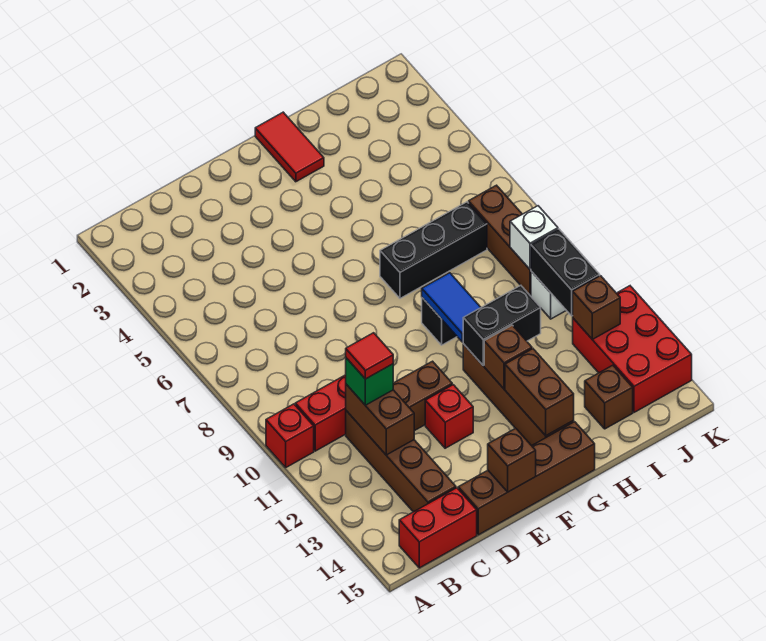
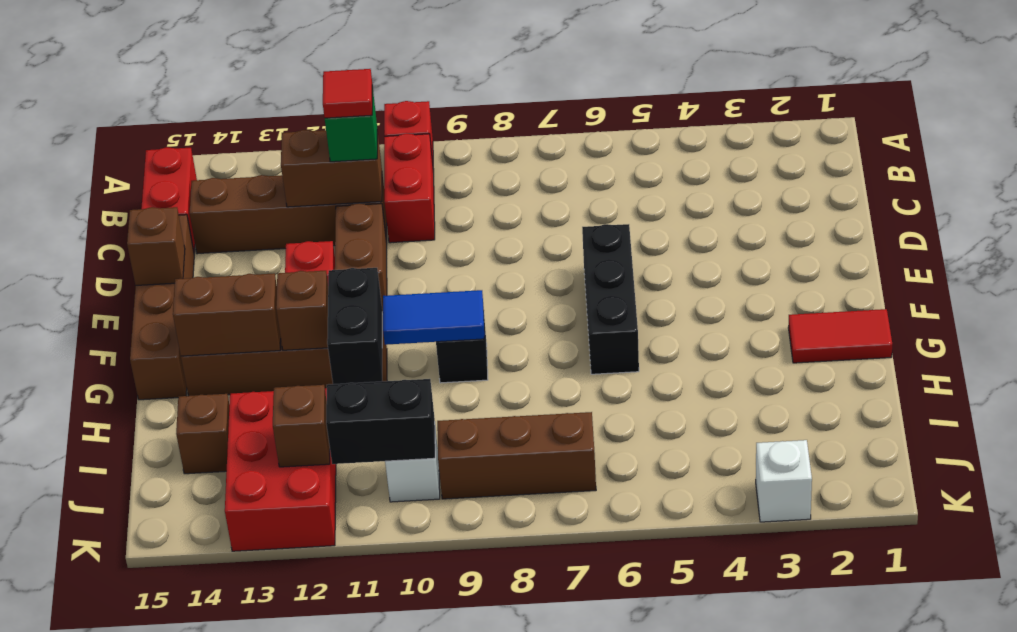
black brick G7:I7 level 1 -> black brick E6:G6 level 1
white brick J9 level 2 -> white brick K3 level 1
red brick J12:K14 level 1 -> red brick I12:K13 level 1

